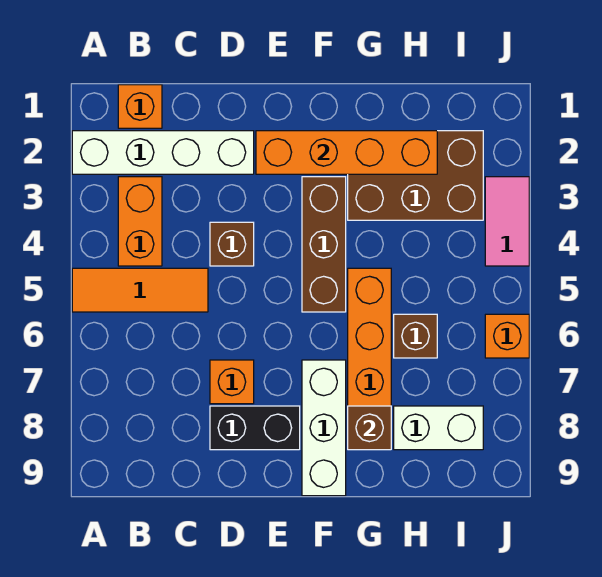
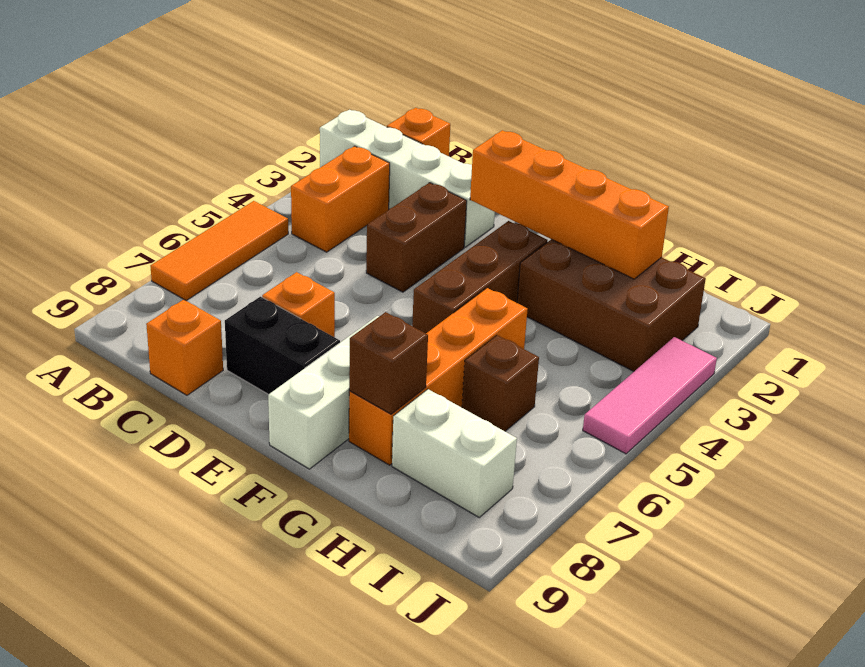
orange tile A5:C5 level 1 -> orange tile A5:A7 level 1
brown brick D4 level 1 -> brown brick D3:D4 level 1
pink tile J3:J4 level 1 -> pink tile J3:J5 level 1
orange brick J6 level 1 -> orange brick C9 level 1

